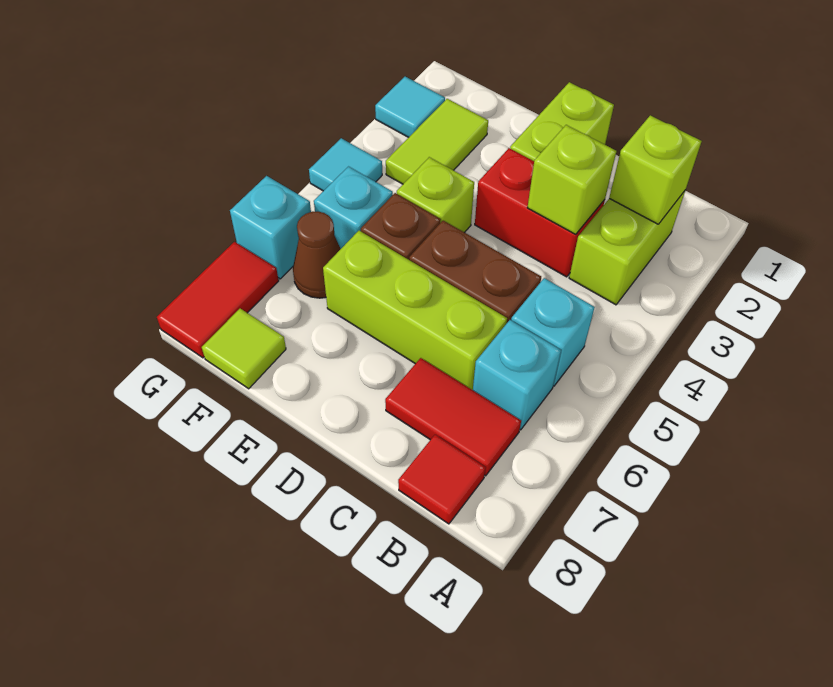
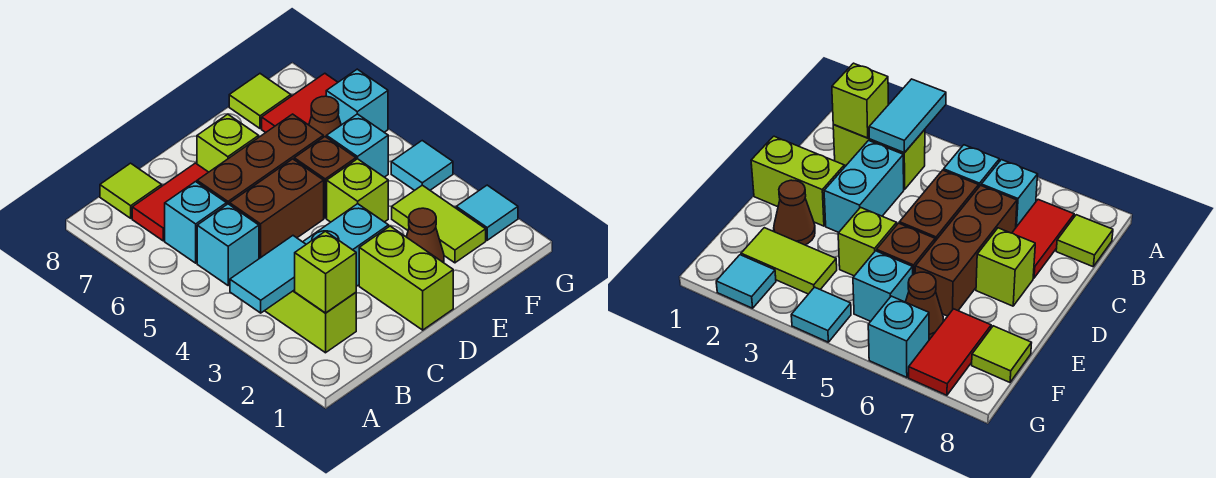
none -> cyan tile A3:B3 level 2
red tile B8 level 1 -> lime tile B8 level 1
red brick C3:D3 level 1 -> cyan brick C3:D3 level 1
lime brick C3 level 2 -> lime brick D7 level 1
lime brick C6:E6 level 1 -> brown brick C6:E6 level 1
none -> brown cone E2 level 1
red tile G7:G8 level 1 -> red tile F7:G7 level 1

